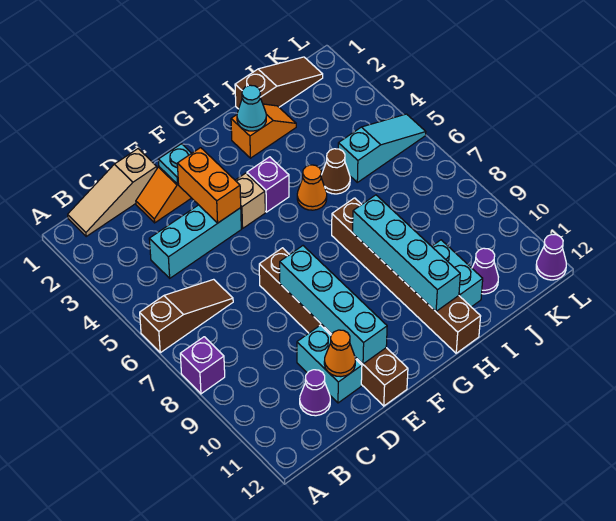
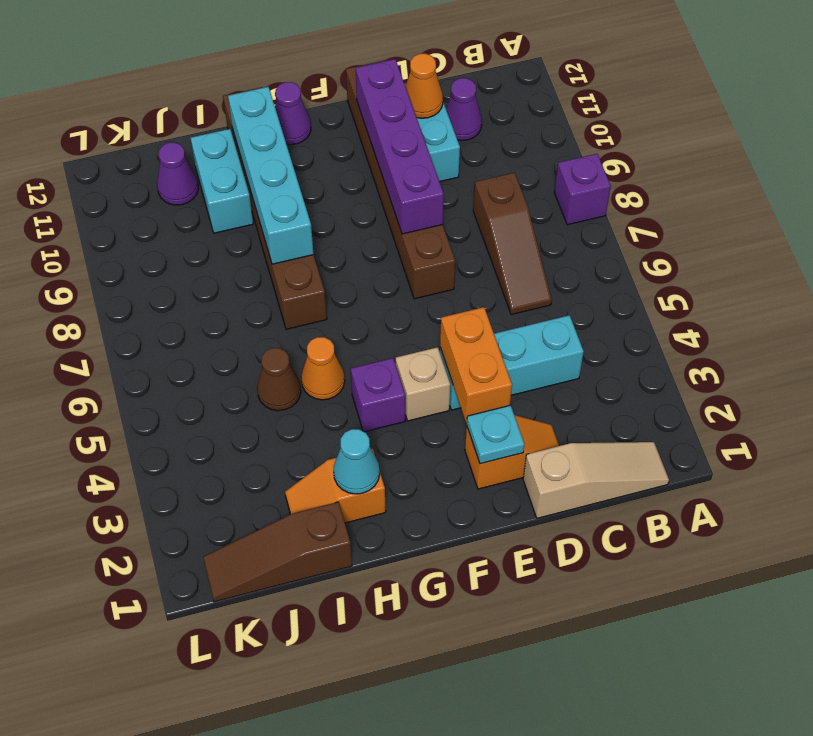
brown slope A6:C6 level 1 top A -> brown slope C6:C8 level 1 top 8
cyan brick E8:E11 level 2 -> purple brick E8:E11 level 2
cyan slope J5:L5 level 1 top J -> none
purple cone L12 level 1 -> purple cone G12 level 1

